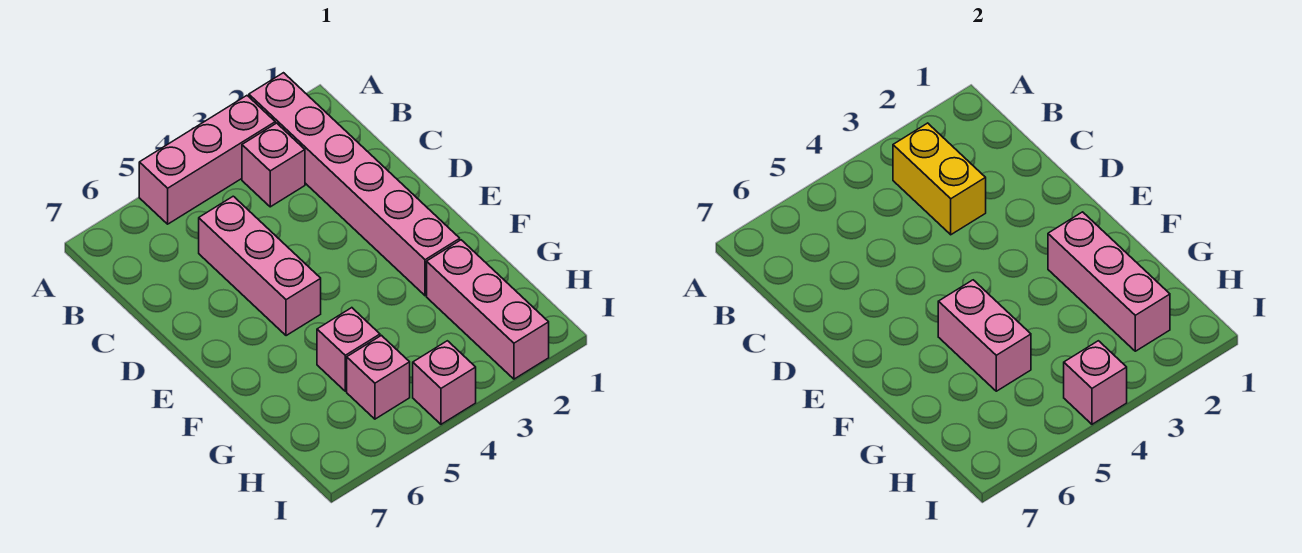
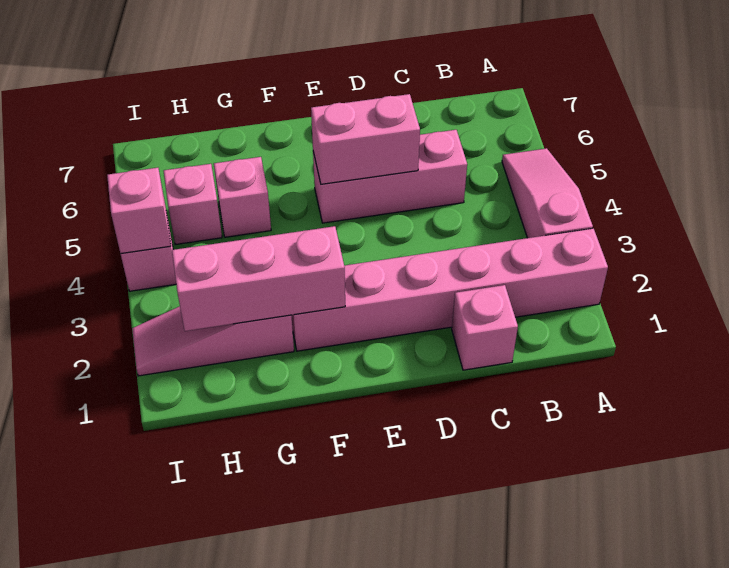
pink brick A3:A5 level 1 -> pink slope A3:A5 level 1 top 3
pink brick B3 level 1 -> pink brick C1 level 1
yellow brick B3:C3 level 2 -> none
pink brick F5:G5 level 2 -> pink brick D5:E5 level 2
pink brick G2:I2 level 1 -> pink slope G2:I2 level 1 top G

